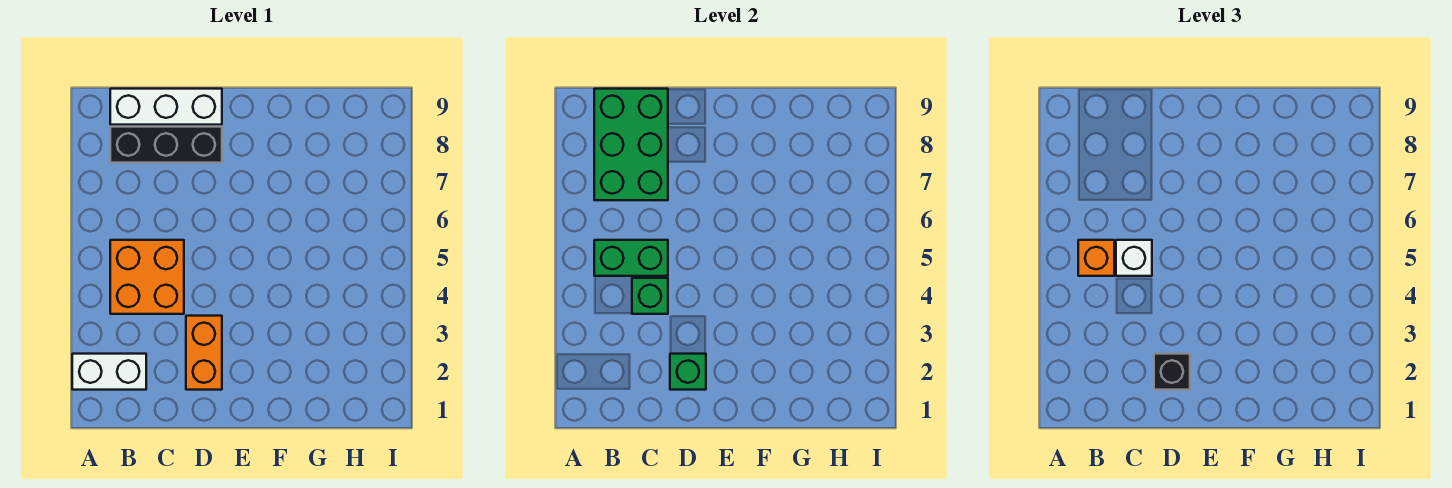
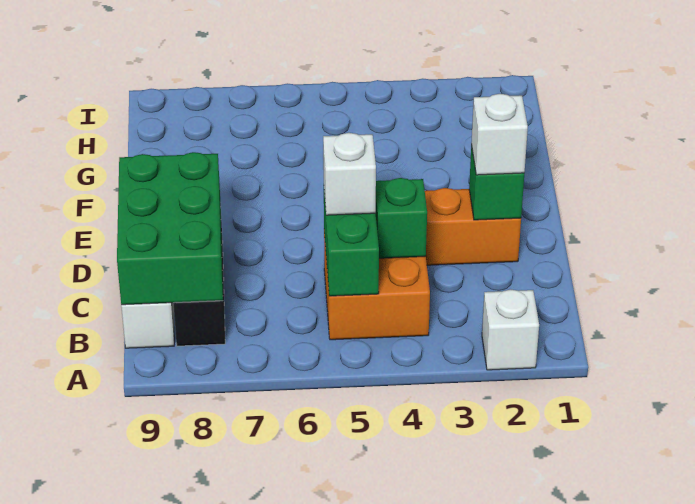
white brick A2:B2 level 1 -> white brick A2 level 1
orange brick B5 level 3 -> none
green brick B7:C9 level 2 -> green brick B8:D9 level 2
black brick D2 level 3 -> white brick D2 level 3

